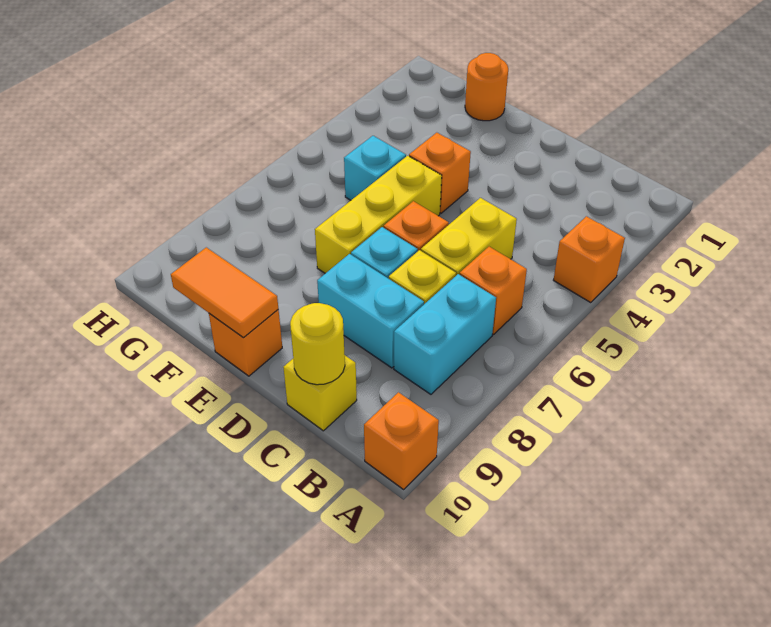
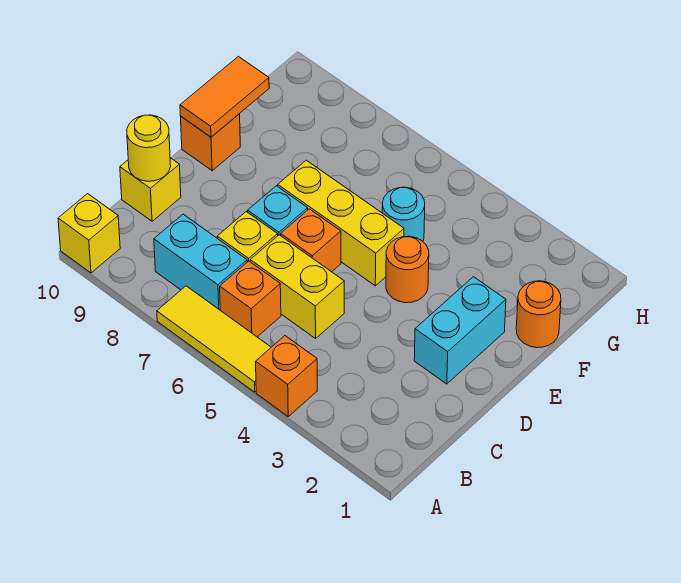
none -> yellow tile A5:A7 level 1
orange brick A10 level 1 -> yellow brick A10 level 1
cyan brick C8:D8 level 1 -> cyan brick D2:E2 level 1
orange brick E4 level 1 -> orange round brick E4 level 1
cyan brick F5 level 1 -> cyan round brick F5 level 1

